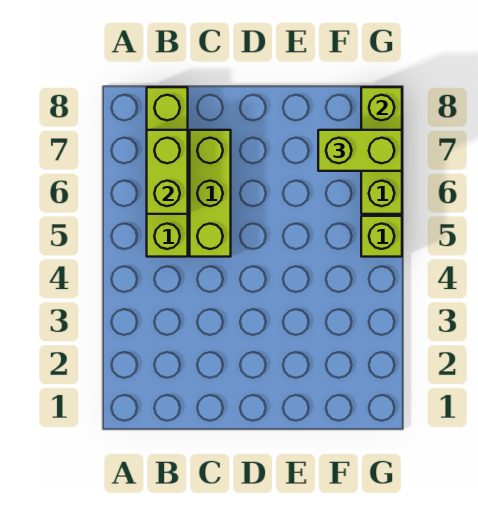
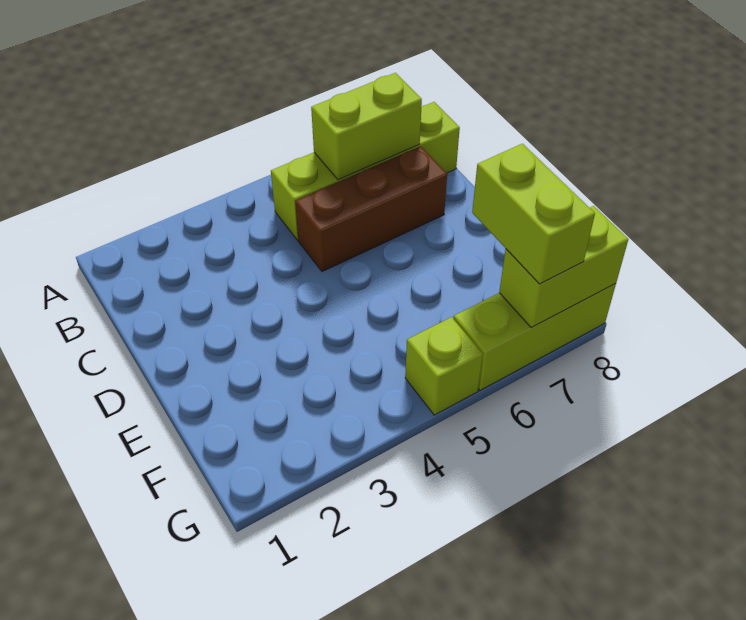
lime brick C5:C7 level 1 -> brown brick C5:C7 level 1

